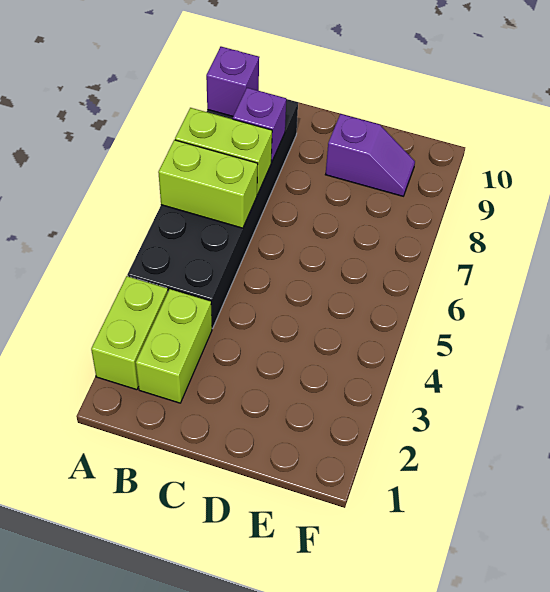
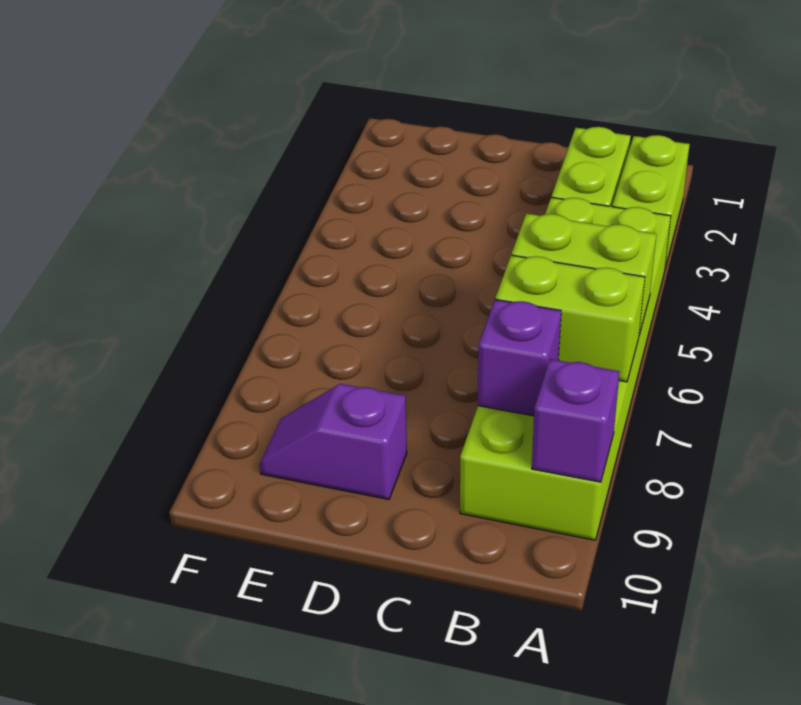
black brick A4:B9 level 1 -> lime brick A4:B9 level 1

